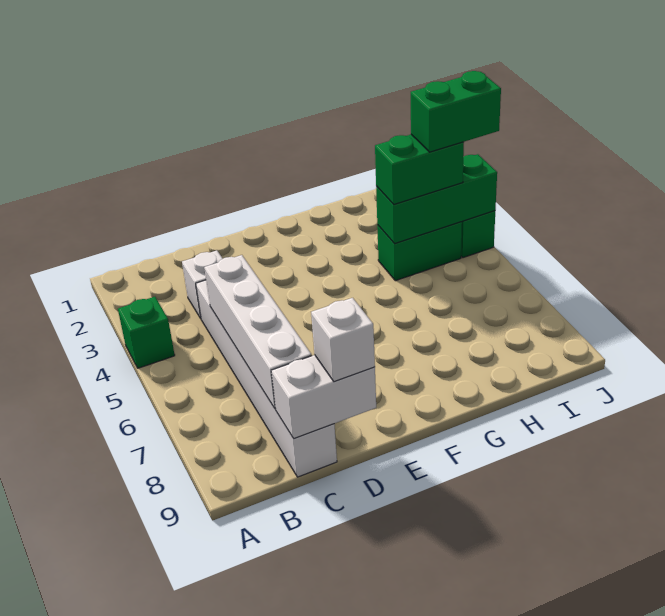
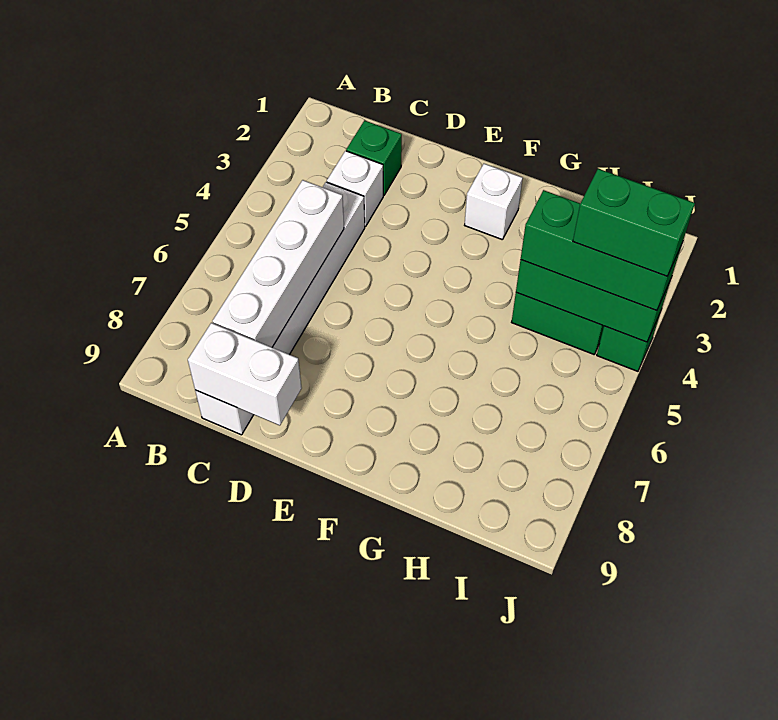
green brick A4 level 1 -> green brick C2 level 1
white brick D9 level 3 -> white brick F2 level 1
green brick H4:I4 level 3 -> green brick H4:J4 level 3

